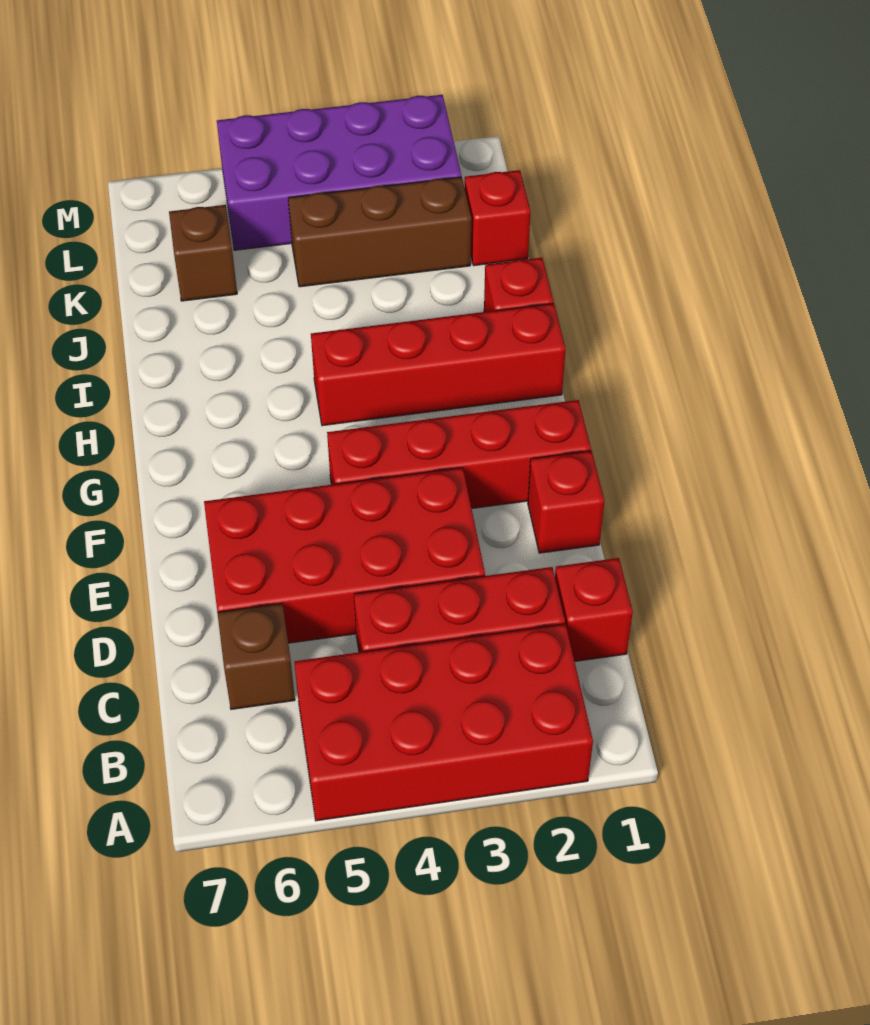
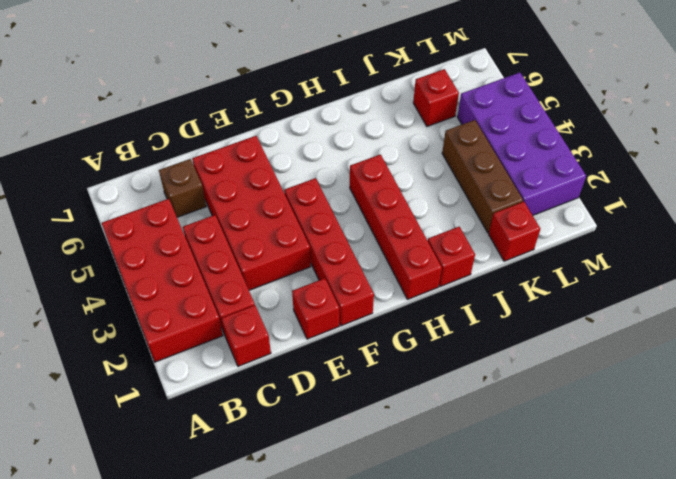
brown brick K6 level 1 -> red brick K6 level 1

